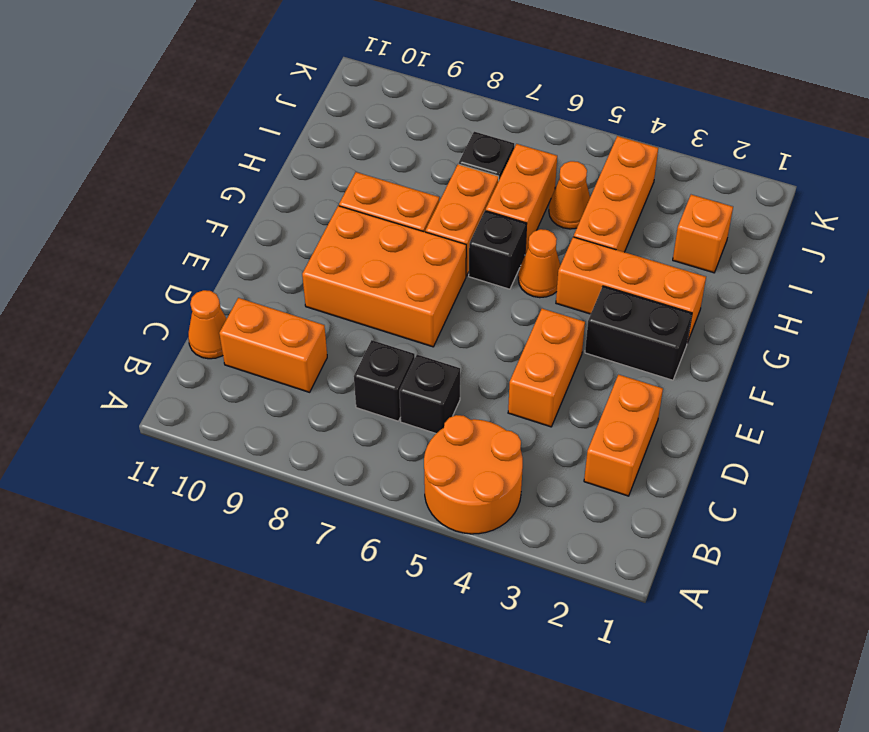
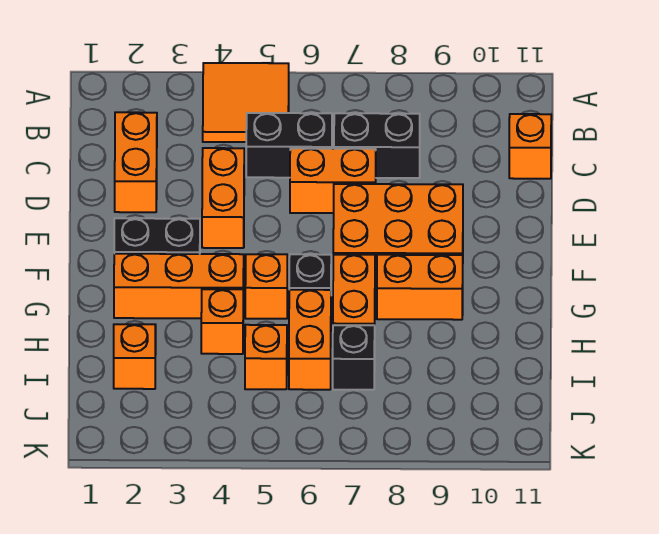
orange round brick A4:B5 level 1 -> orange tile A4:B5 level 1
black brick C6 level 1 -> black brick C5:C6 level 1
black brick C7 level 1 -> black brick C7:C8 level 1
orange brick C9:C10 level 1 -> orange brick D6:D7 level 1
orange cone C11 level 1 -> orange brick C11 level 1
orange cone G5 level 1 -> orange brick G5 level 1
orange brick H4:J4 level 1 -> orange brick H4 level 1
orange cone I5 level 1 -> orange brick I5 level 1

